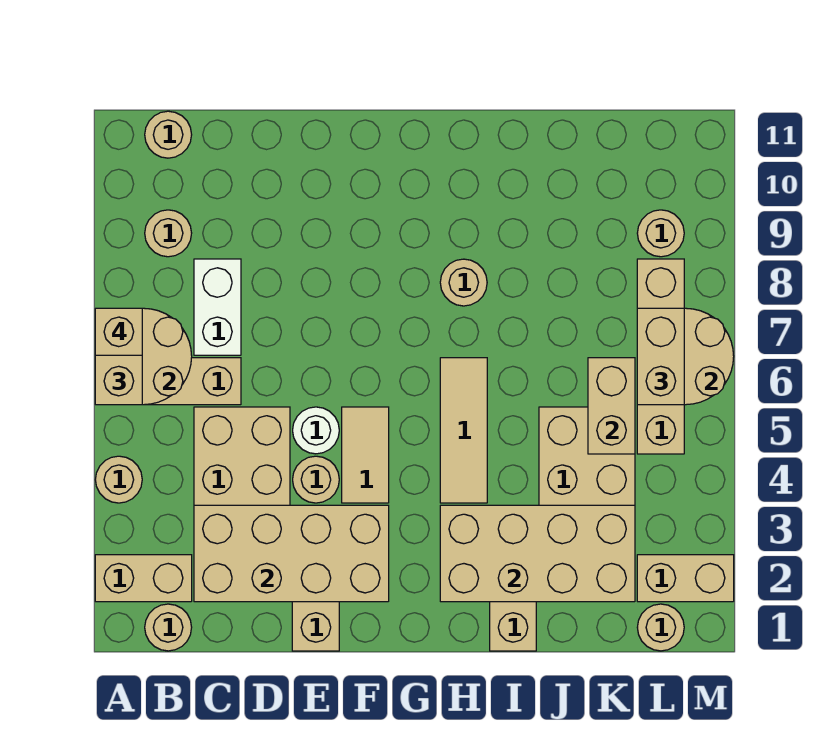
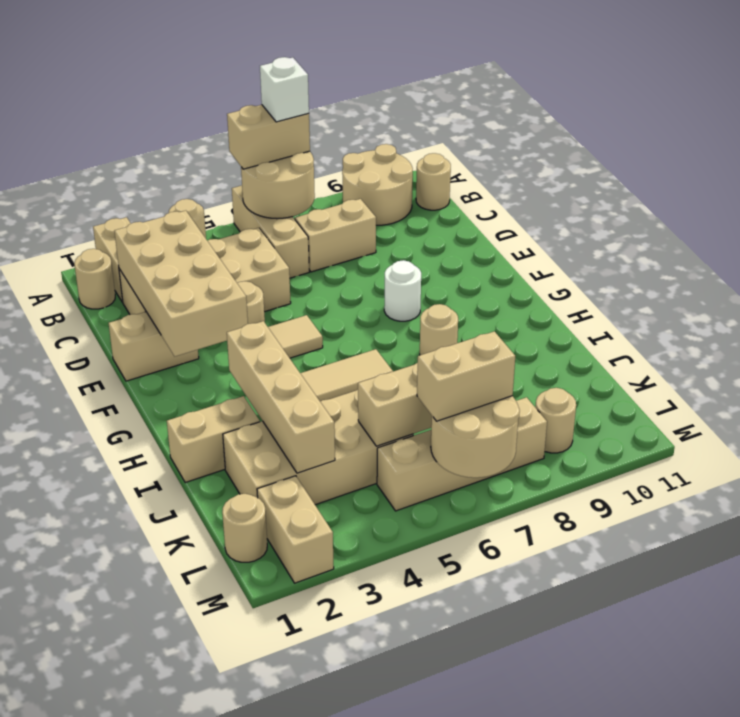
tan brick A7 level 4 -> white brick A7 level 4
tan round brick B9 level 1 -> tan round brick A9:B10 level 1
white brick C7:C8 level 1 -> tan brick C7:C8 level 1
white round brick E5 level 1 -> white round brick F8 level 1
tan brick H2:K3 level 2 -> tan brick H3:K3 level 2

